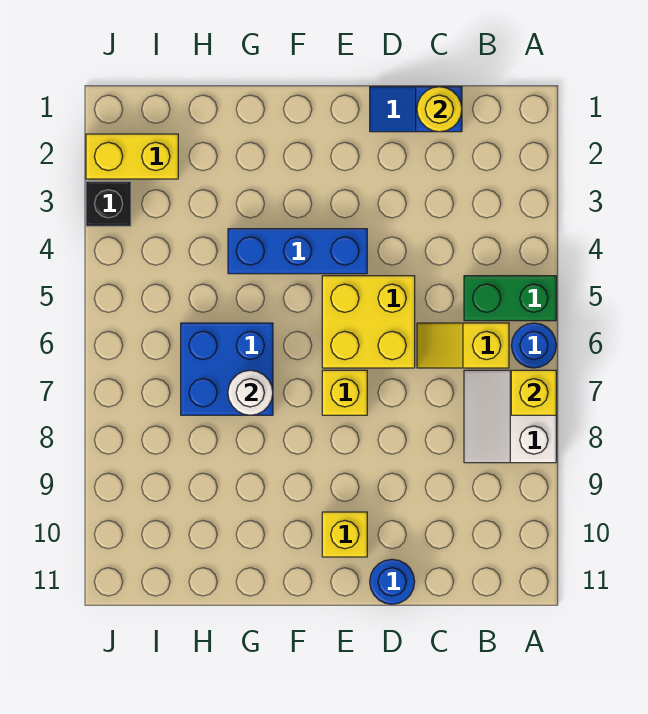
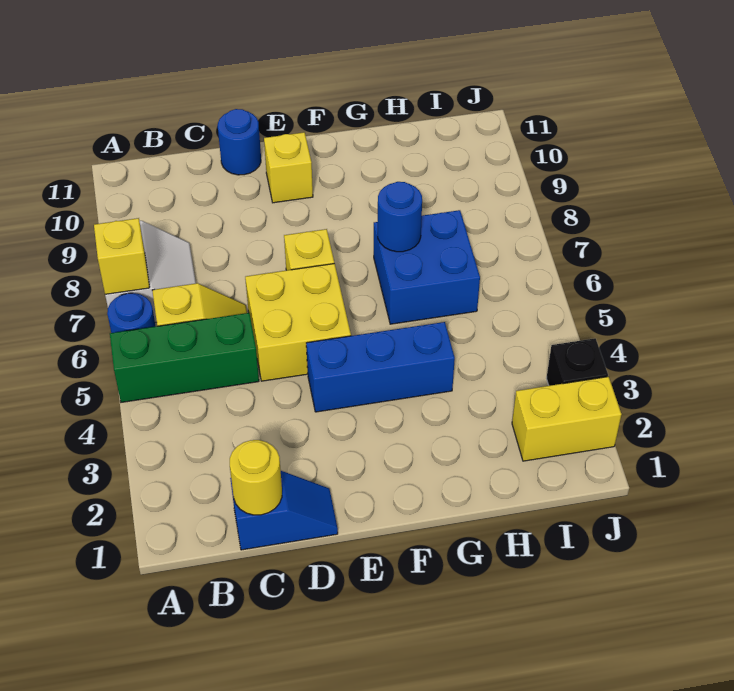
green brick A5:B5 level 1 -> green brick A5:C5 level 1
white round brick G7 level 2 -> blue round brick G7 level 2

